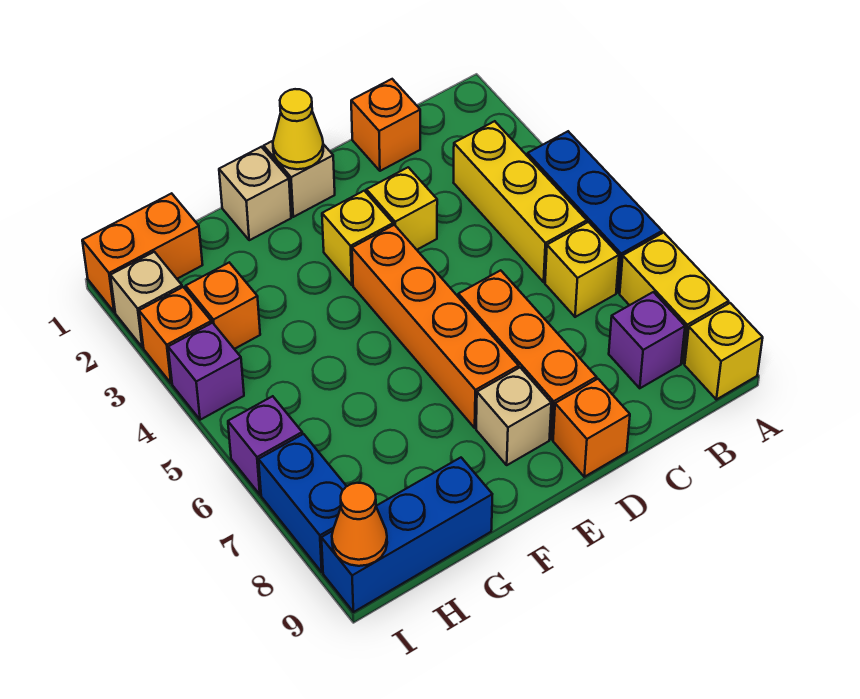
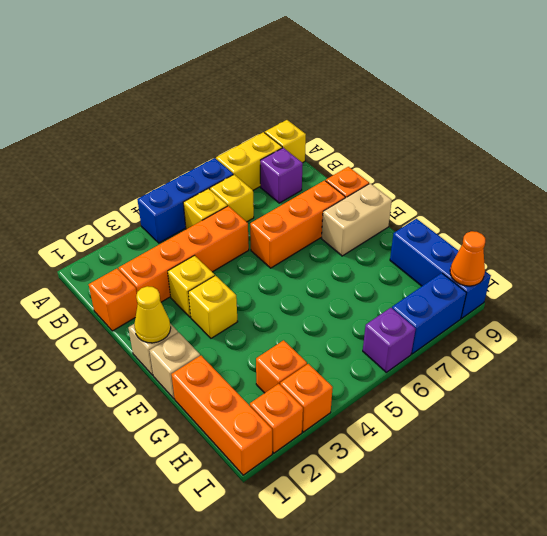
yellow brick B3:B5 level 1 -> yellow brick B5 level 1
orange brick E4:E7 level 1 -> orange brick C2:C5 level 1
tan brick E8 level 1 -> tan brick E8:E9 level 1
orange brick H1:I1 level 1 -> orange brick G1:I1 level 1
tan brick I2 level 1 -> orange brick I2 level 1
purple brick I4 level 1 -> none

